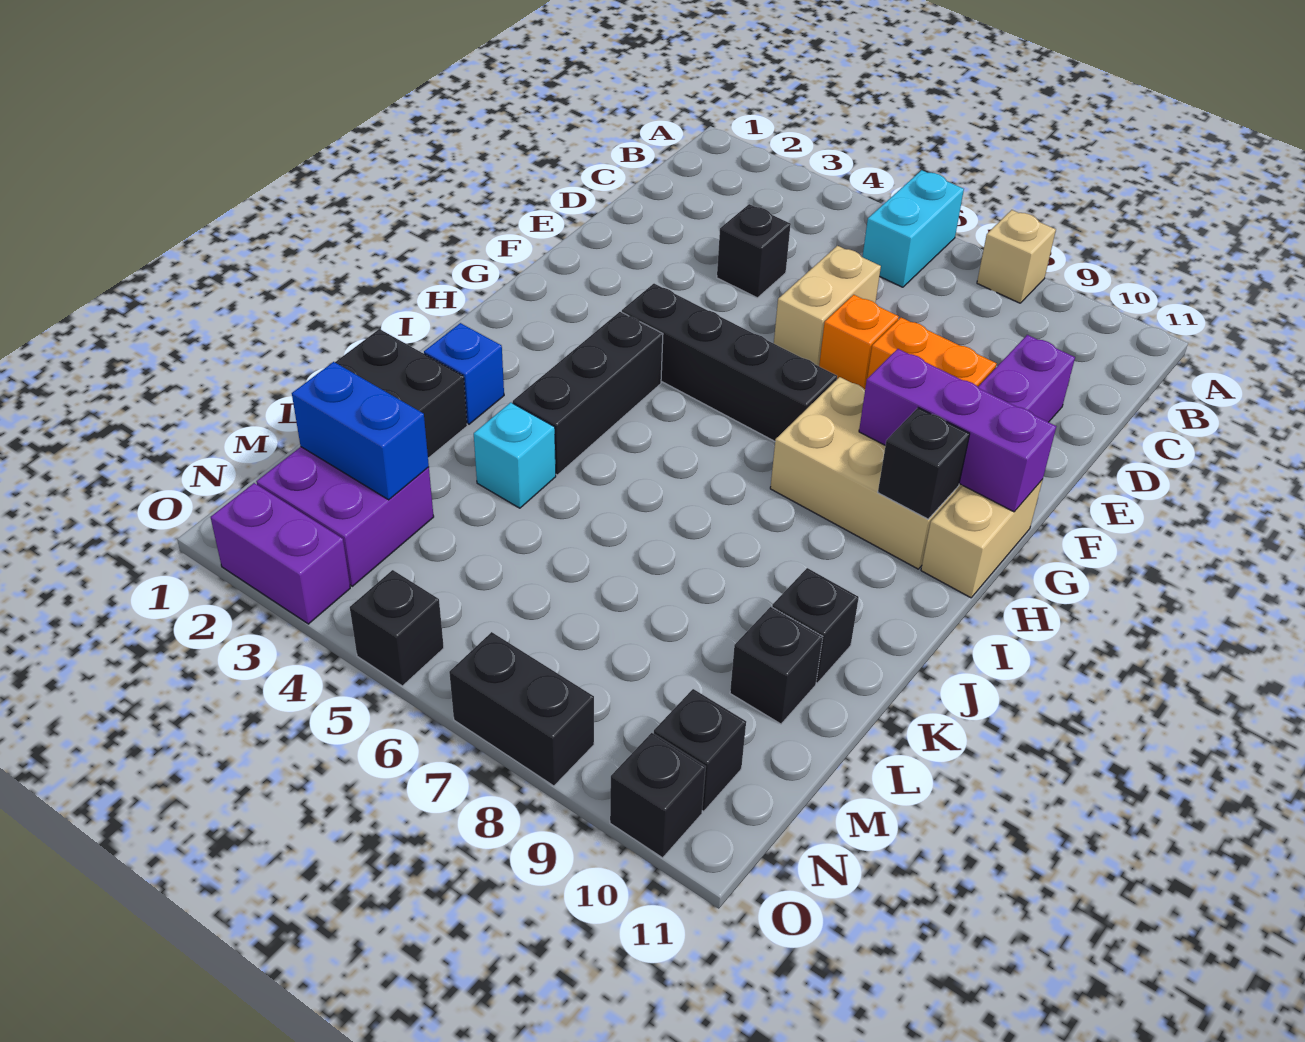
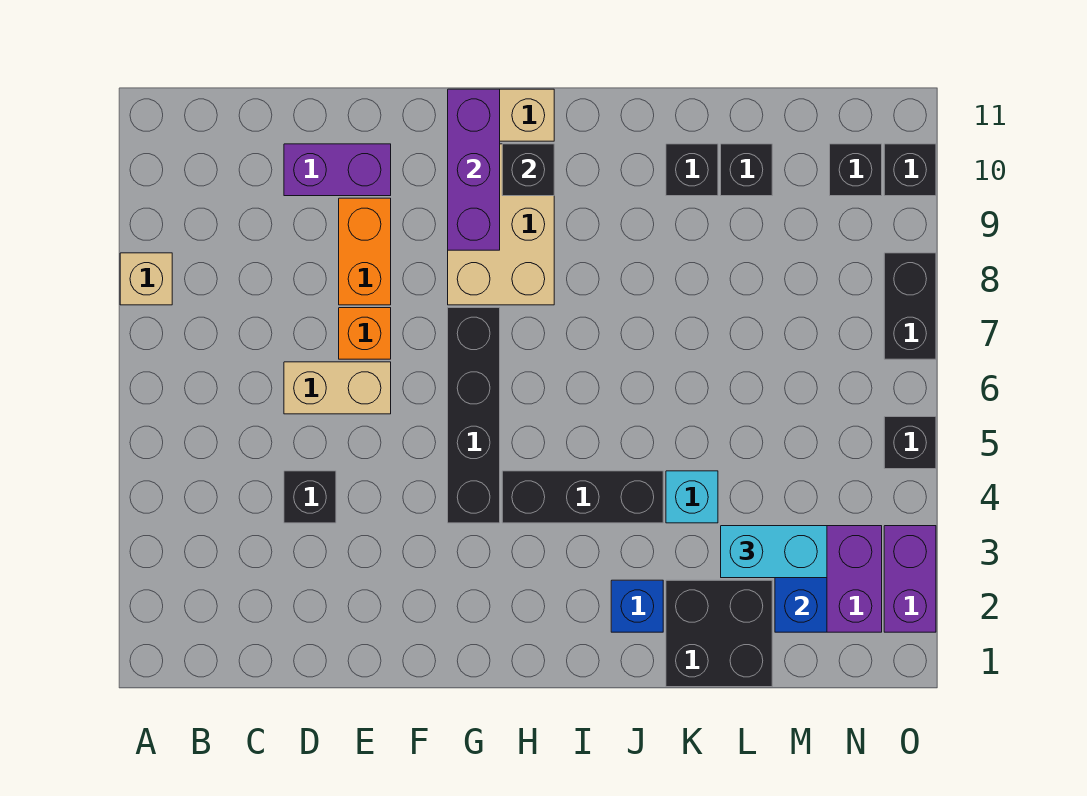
cyan brick A6:B6 level 1 -> cyan brick L3:M3 level 3

